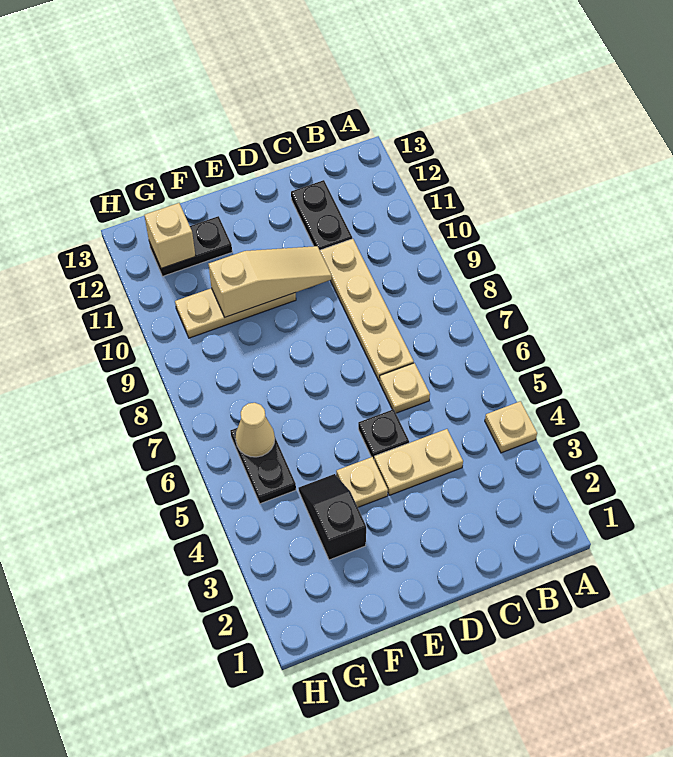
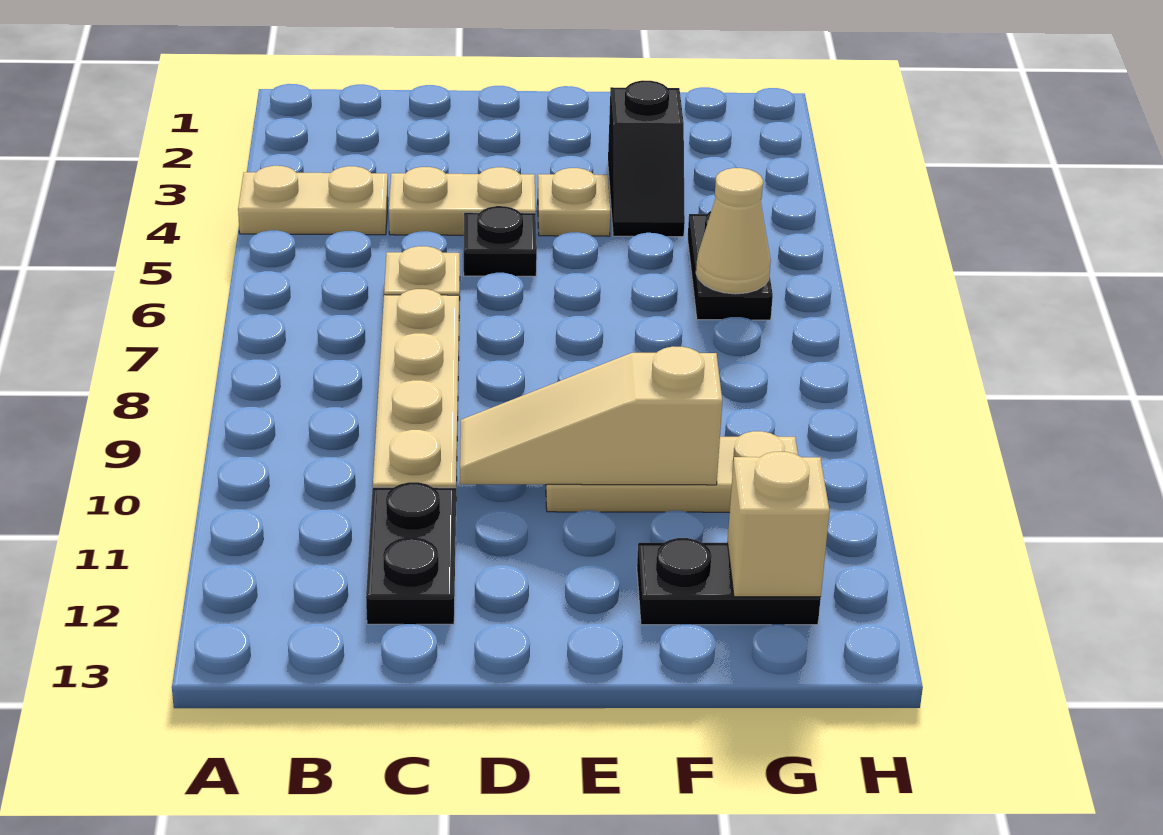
tan plate A4 level 1 -> tan plate A4:B4 level 1

